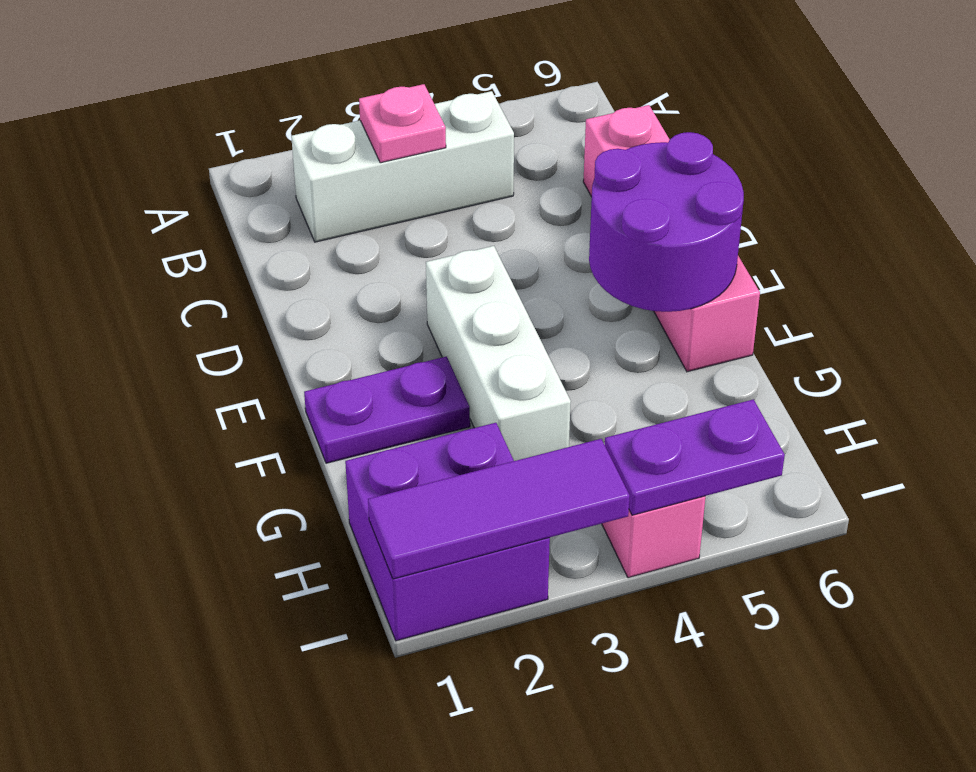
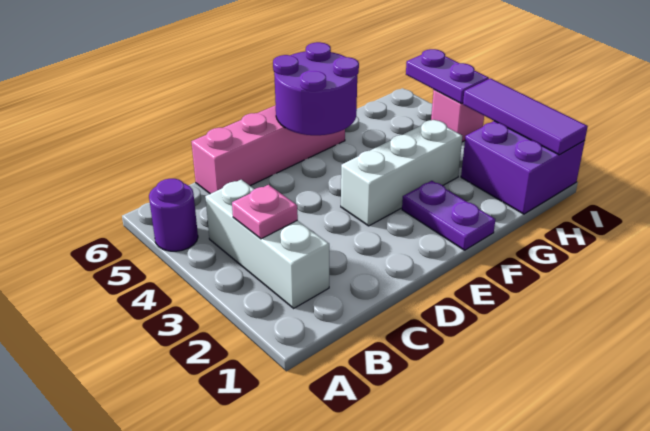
none -> purple round brick A5 level 1

